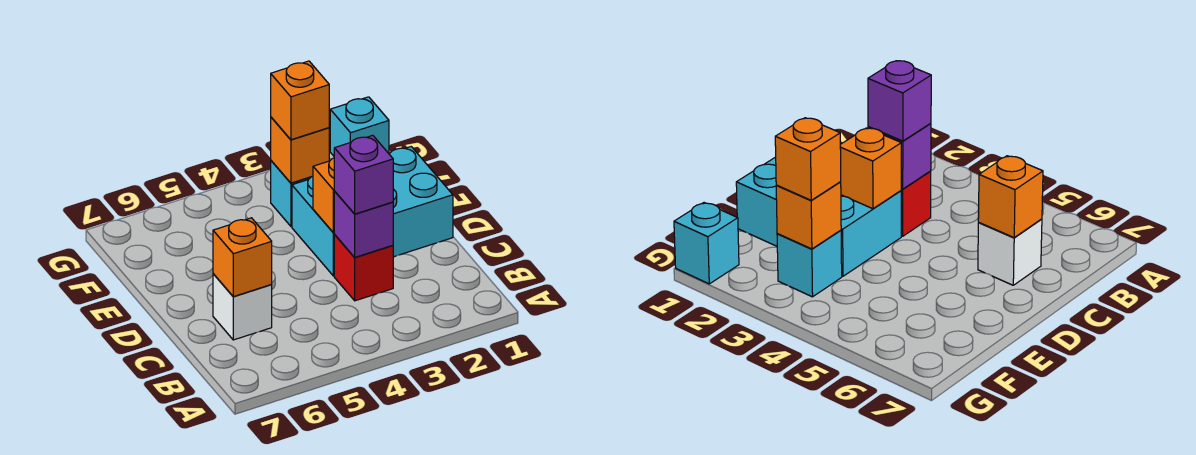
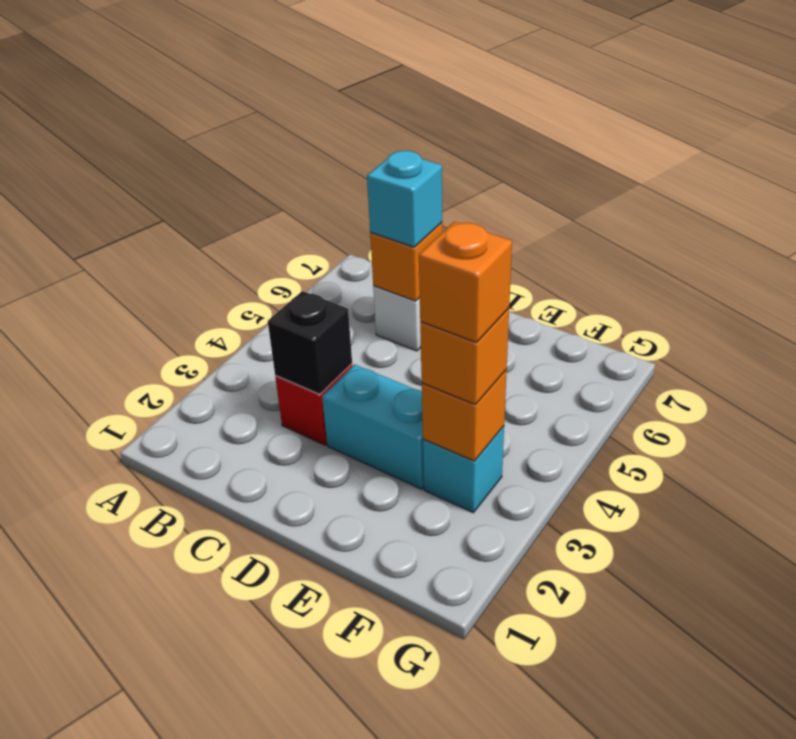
purple brick C3 level 2 -> black brick C3 level 2
purple brick C3 level 3 -> none
cyan brick D1:E3 level 1 -> cyan brick D3:E3 level 1
orange brick D3 level 2 -> orange brick F3 level 4
cyan brick G1 level 1 -> cyan brick C6 level 3

